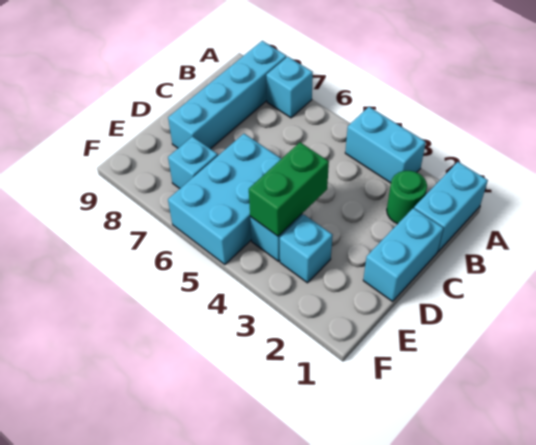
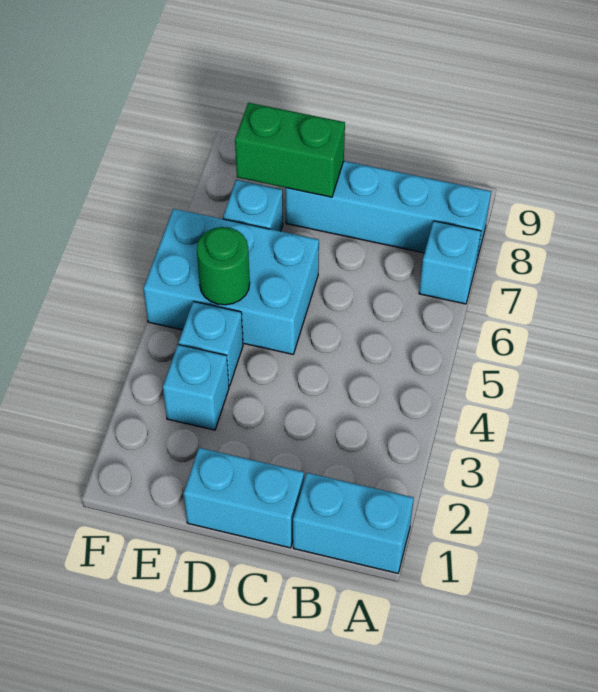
cyan brick A3:A4 level 1 -> none
green round brick B2 level 1 -> green round brick E5 level 2
green brick D4:E4 level 2 -> green brick D8:E8 level 2

